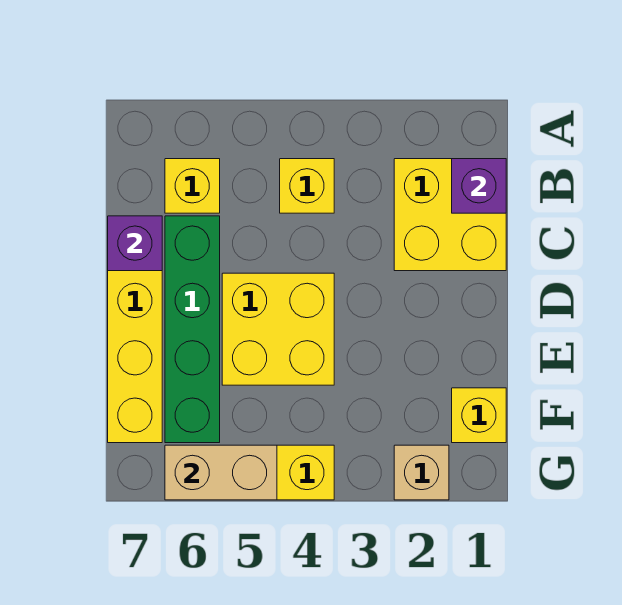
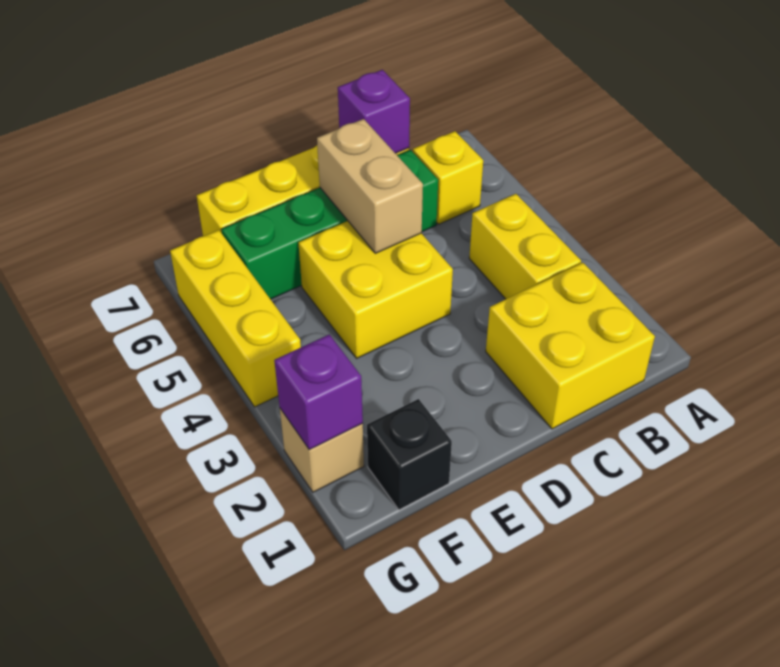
purple brick B1 level 2 -> purple brick G2 level 2
yellow brick B4 level 1 -> yellow brick B3:B4 level 1
yellow brick F1 level 1 -> black brick F1 level 1
tan brick G5:G6 level 2 -> tan brick D5:D6 level 2

